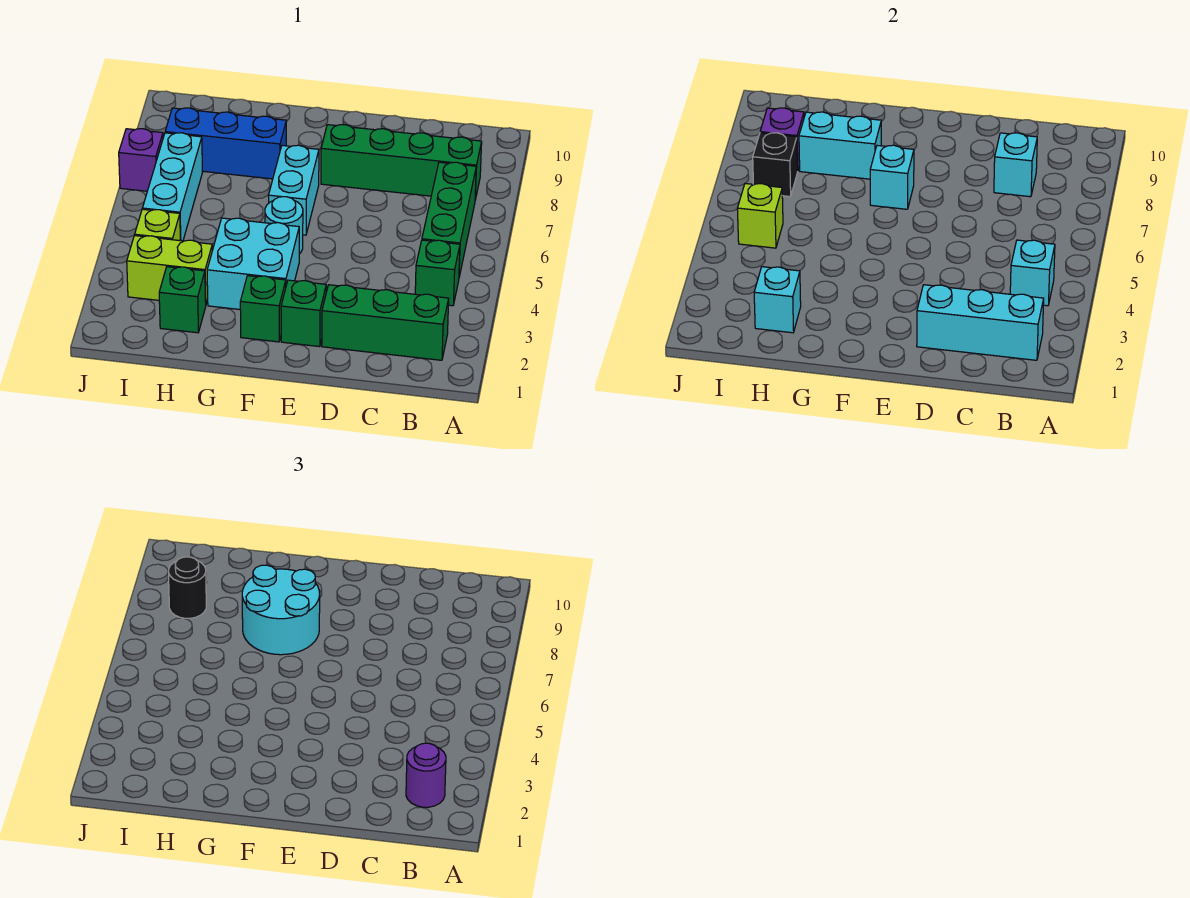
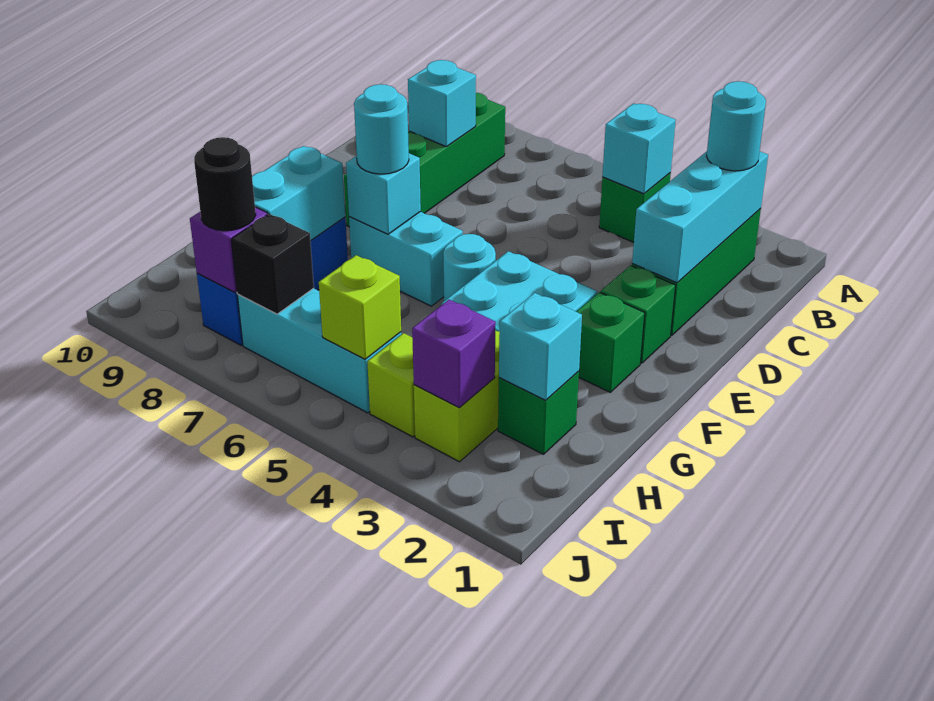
purple round brick B2 level 3 -> cyan round brick B2 level 3
green brick B5:B7 level 1 -> none
cyan round brick F7:G8 level 3 -> cyan round brick F7 level 3
purple brick J7 level 1 -> purple brick I3 level 2

